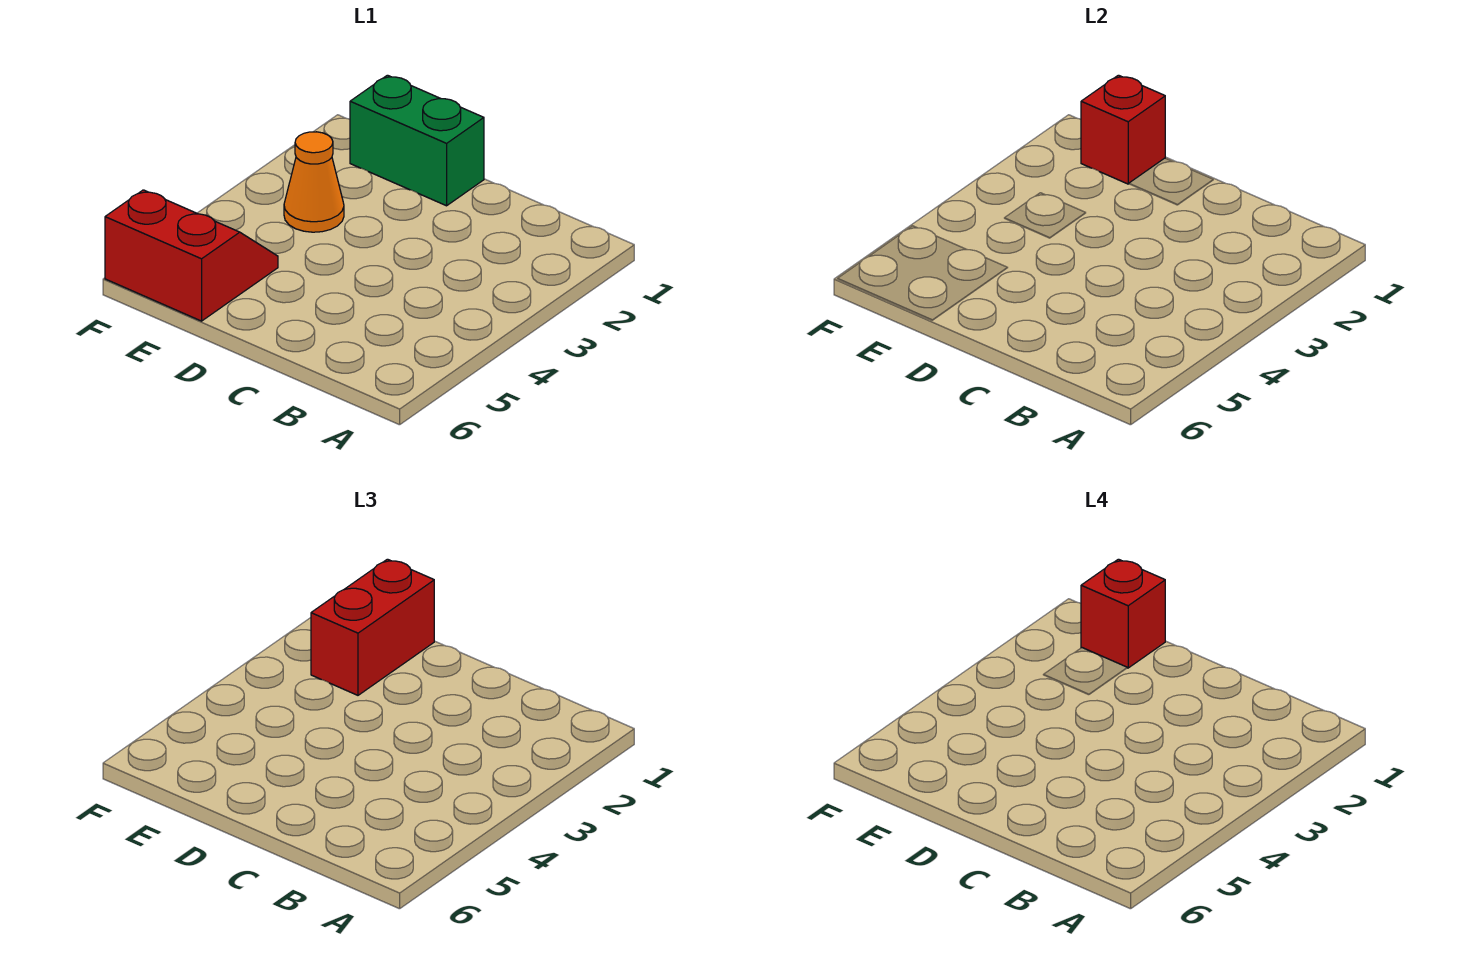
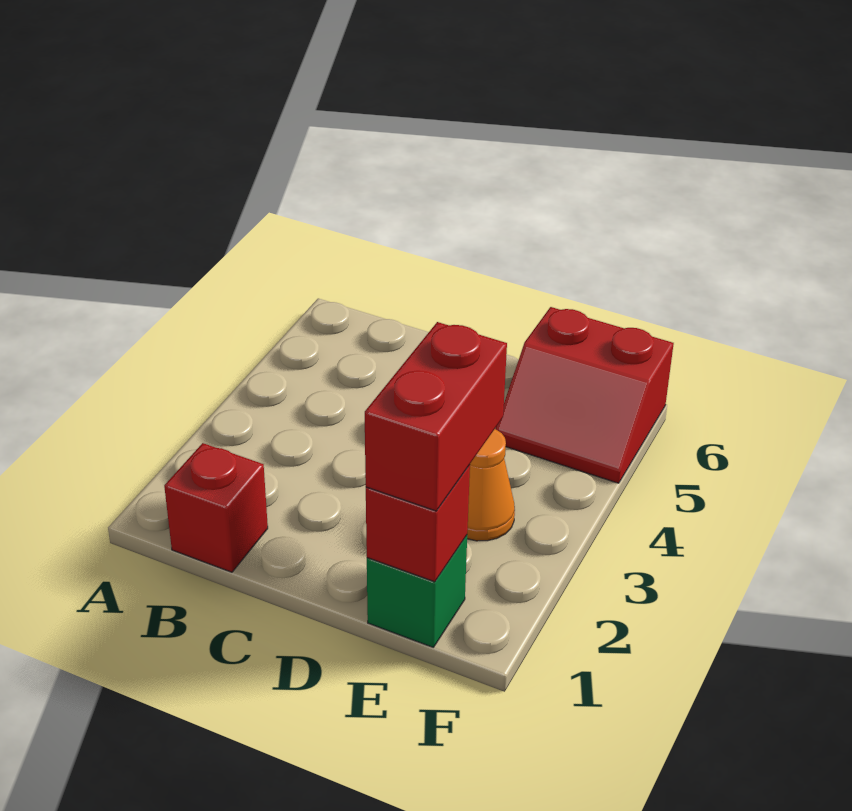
green brick D1:E1 level 1 -> green brick E1 level 1
red brick E1 level 4 -> red brick B1 level 1

